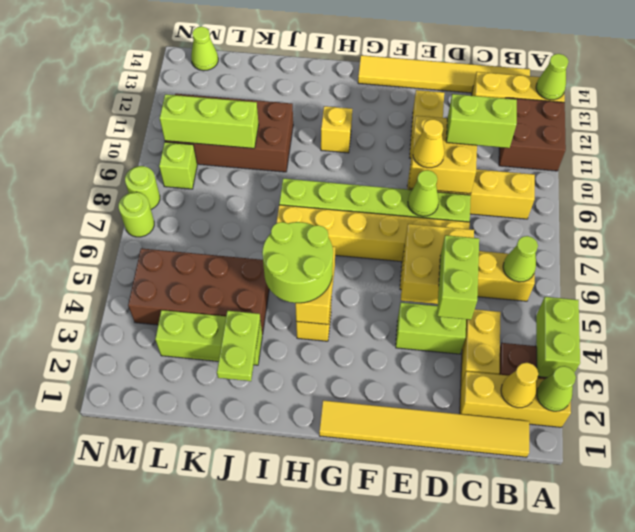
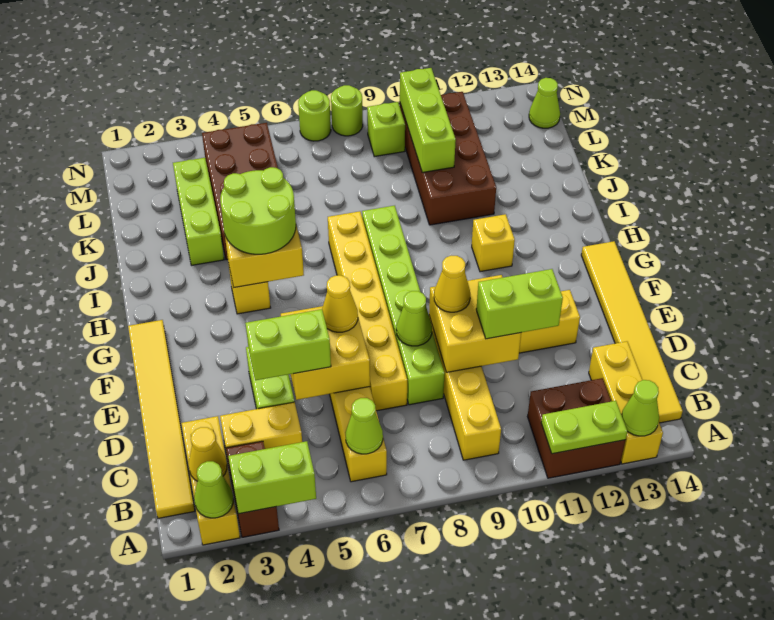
lime brick C10:D10 level 3 -> lime brick D10:D11 level 3
none -> yellow cone E6 level 3
lime plate J2:J3 level 2 -> lime plate A11:A12 level 2

